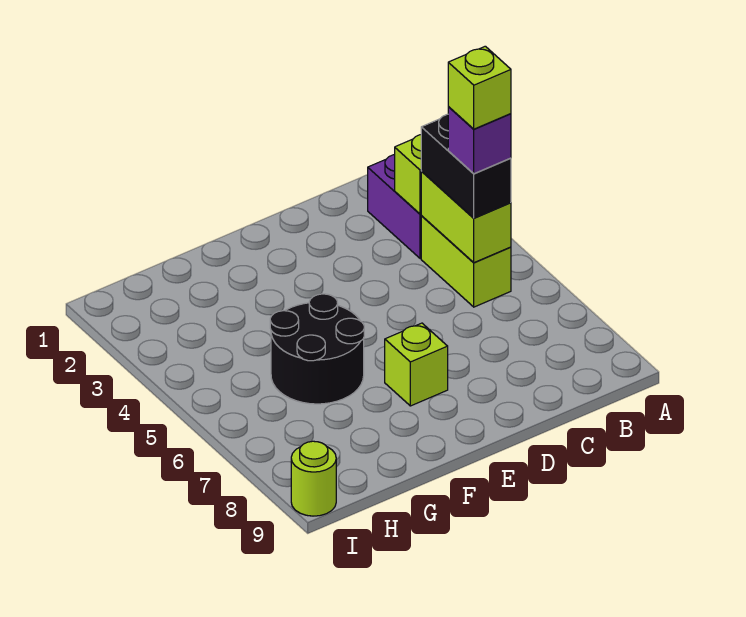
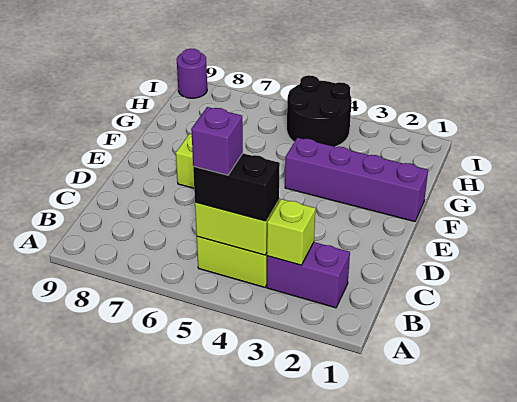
lime brick B5 level 5 -> none
none -> purple brick F1:F4 level 1
black round brick F5:G6 level 1 -> black round brick H4:I5 level 1
lime round brick I9 level 1 -> purple round brick I9 level 1

